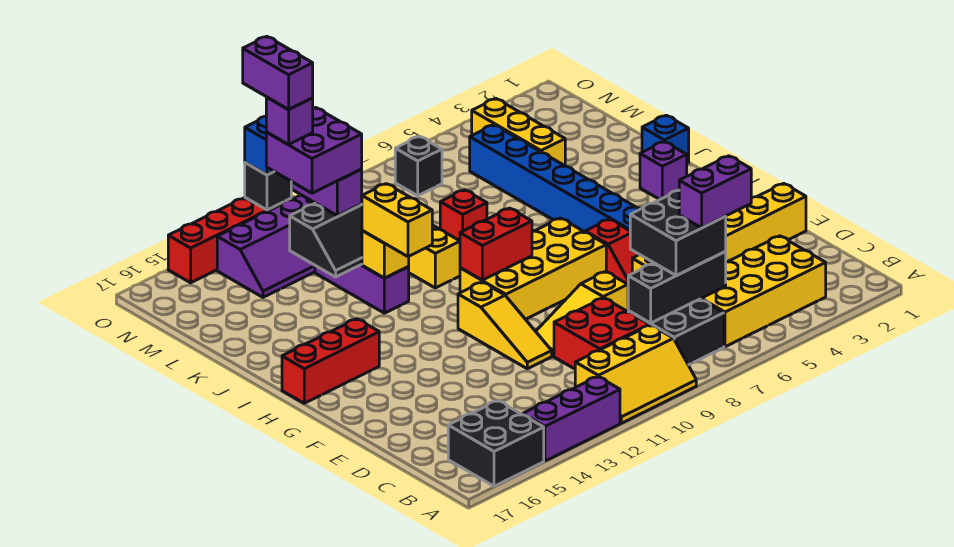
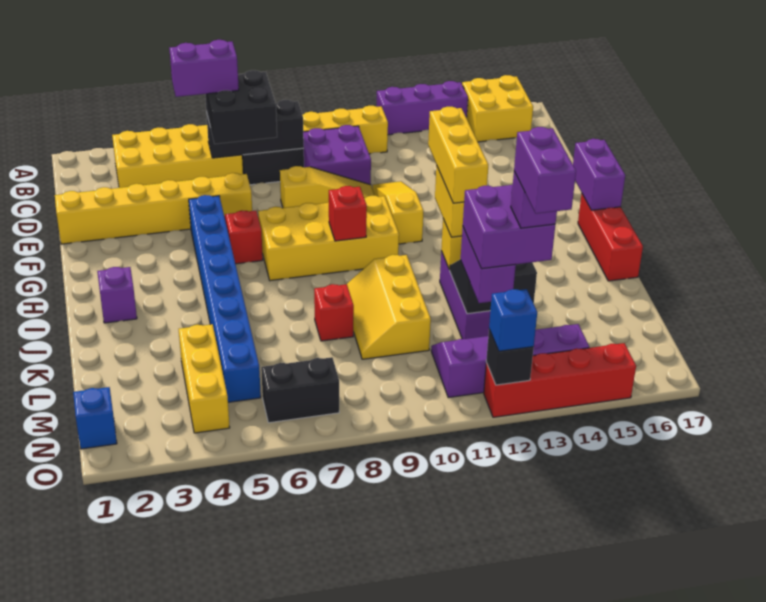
black brick A15:B16 level 1 -> yellow brick A15:B16 level 1
red brick C9:D10 level 1 -> purple brick C9:D10 level 1
none -> purple brick G17:H17 level 2
red brick H9:H10 level 2 -> red brick H9 level 2
none -> yellow brick H12:J12 level 4
red brick H15:H17 level 1 -> red brick H17:J17 level 1
blue brick J1 level 1 -> blue brick N1 level 1
black brick N7 level 1 -> black brick N6:N7 level 1

